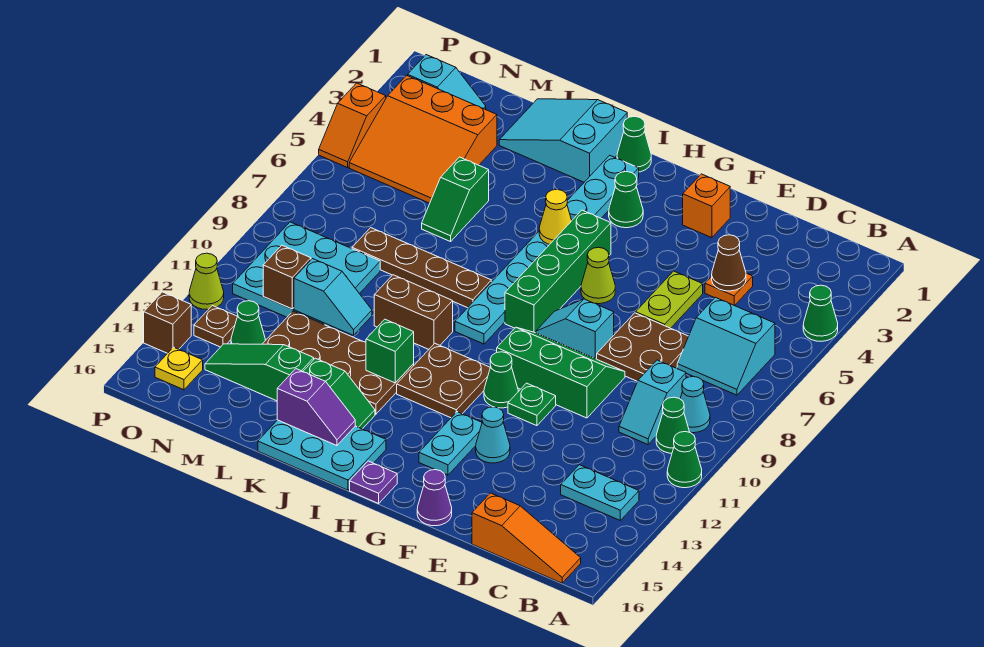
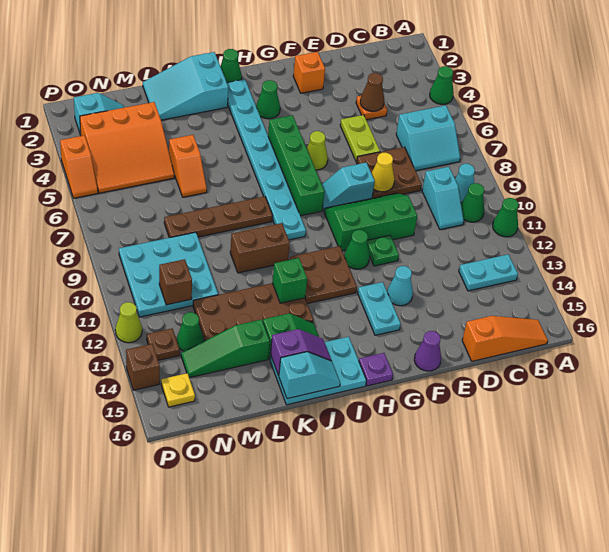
yellow cone I5 level 2 -> yellow cone E8 level 2
green slope L5:L6 level 1 top 5 -> orange slope L5:L6 level 1 top 5
cyan slope L11:M11 level 2 top M -> cyan slope J16:K16 level 2 top K

